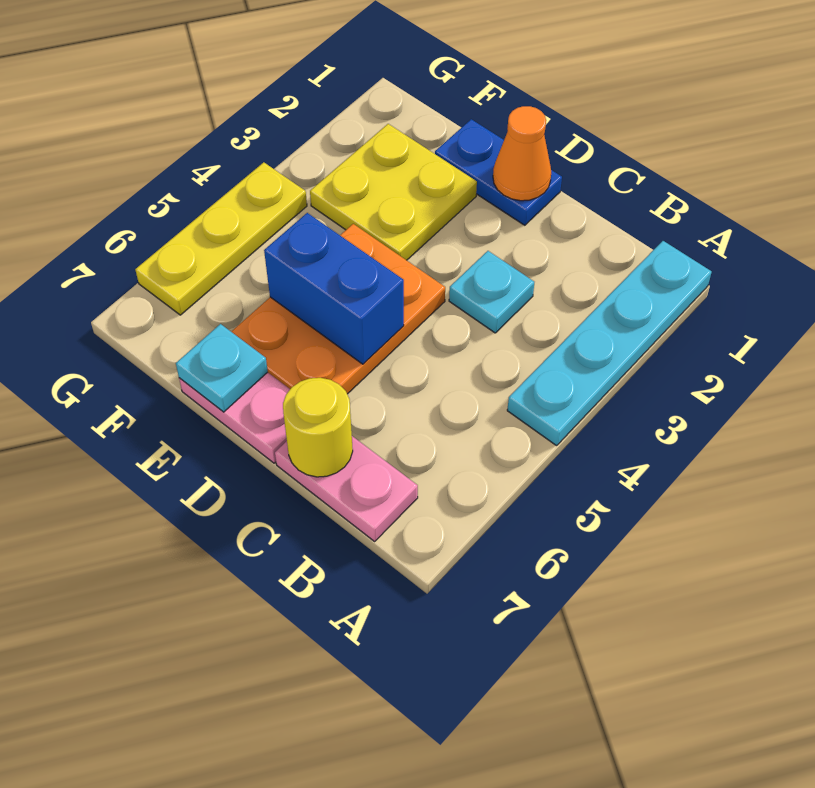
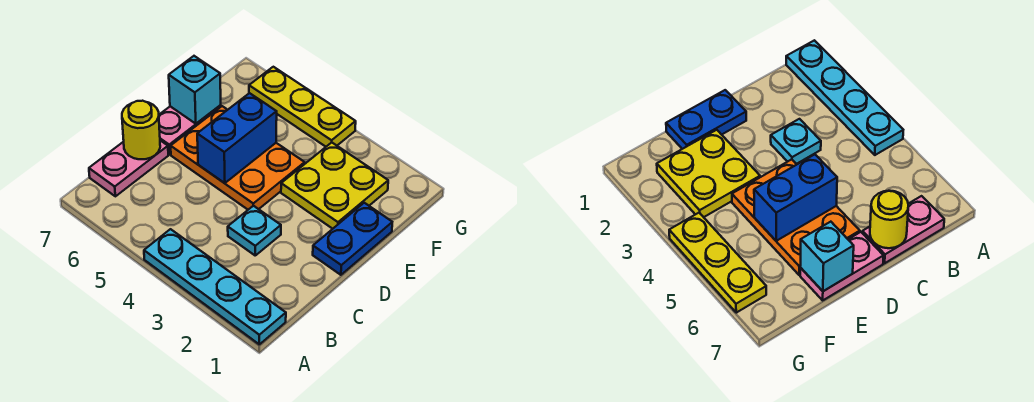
orange cone D1 level 2 -> none
cyan plate E7 level 2 -> cyan brick E7 level 2

